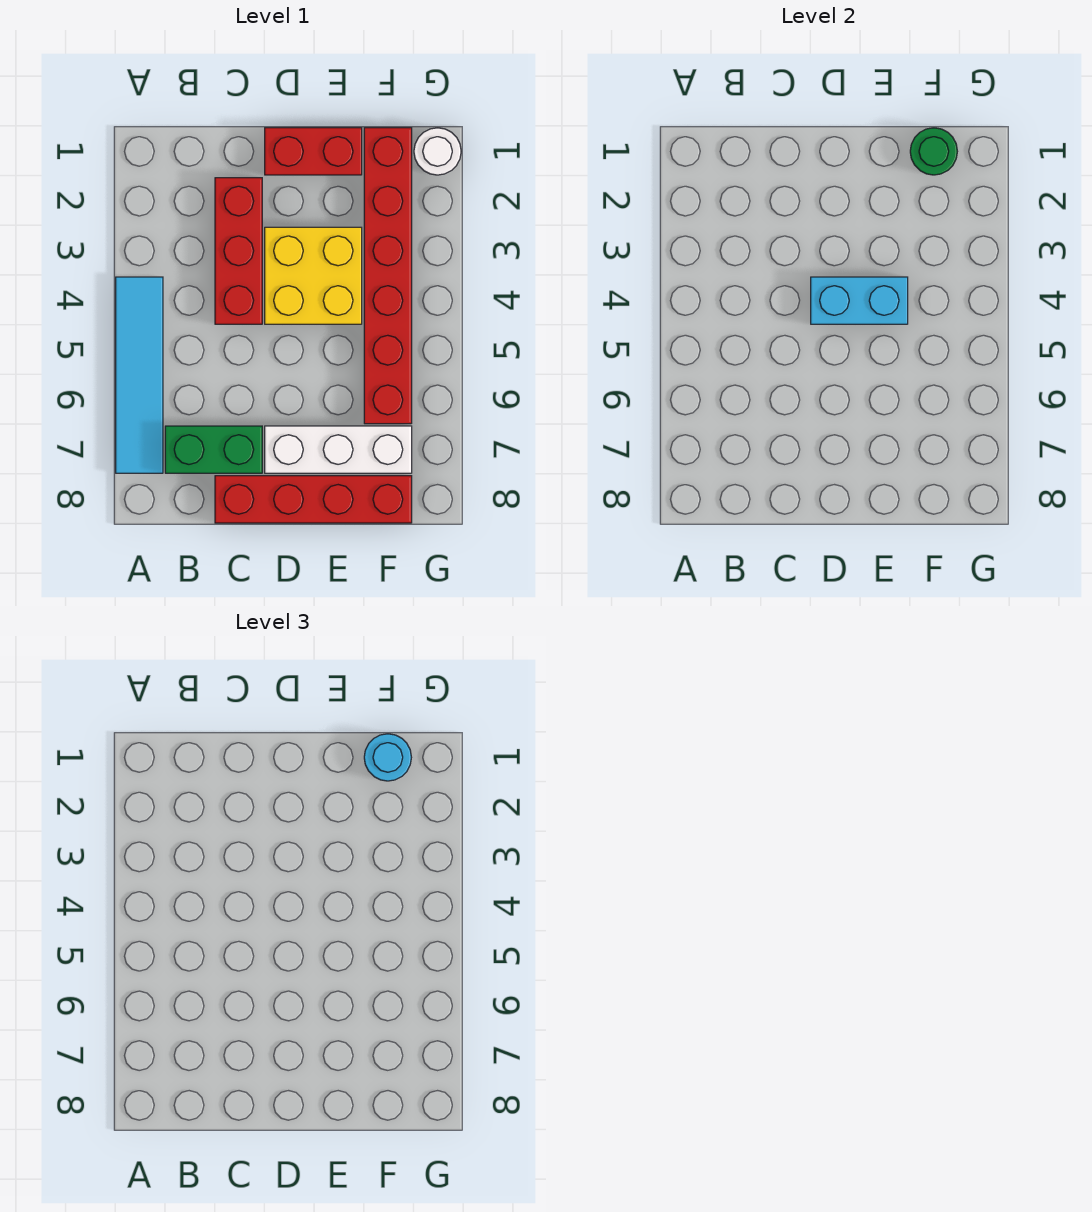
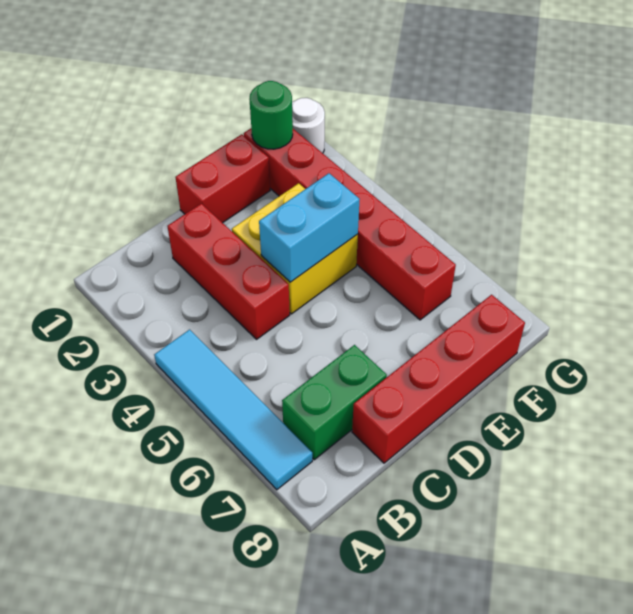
white brick D7:F7 level 1 -> none
cyan round brick F1 level 3 -> none

